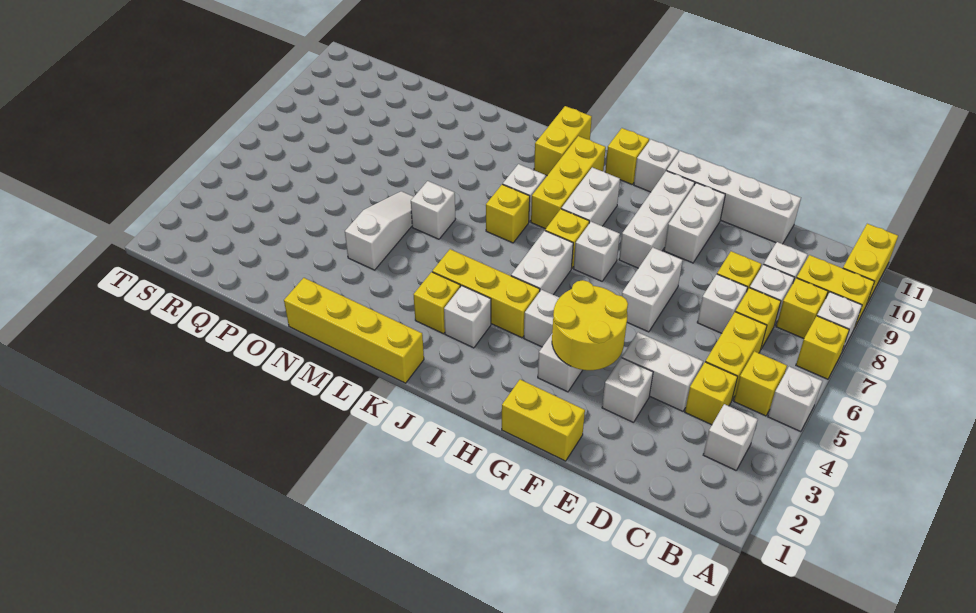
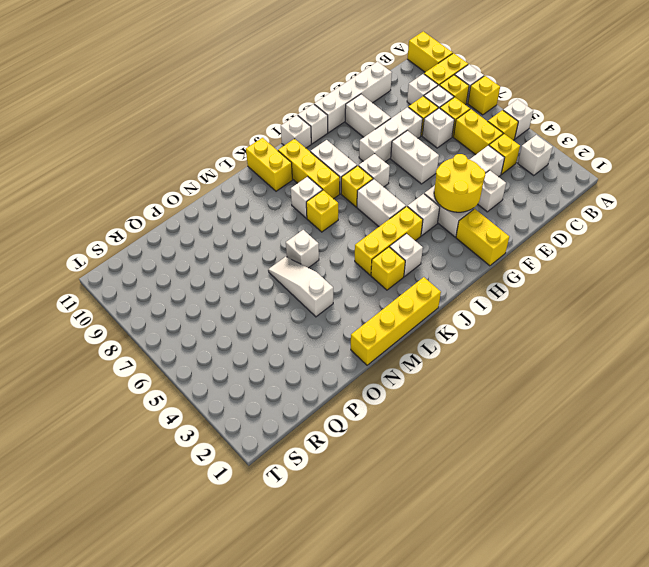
yellow brick F1:G1 level 1 -> yellow brick G1:G2 level 1
white brick G8:G10 level 1 -> white brick E8:G8 level 1
yellow brick I11 level 1 -> white brick I11 level 1

